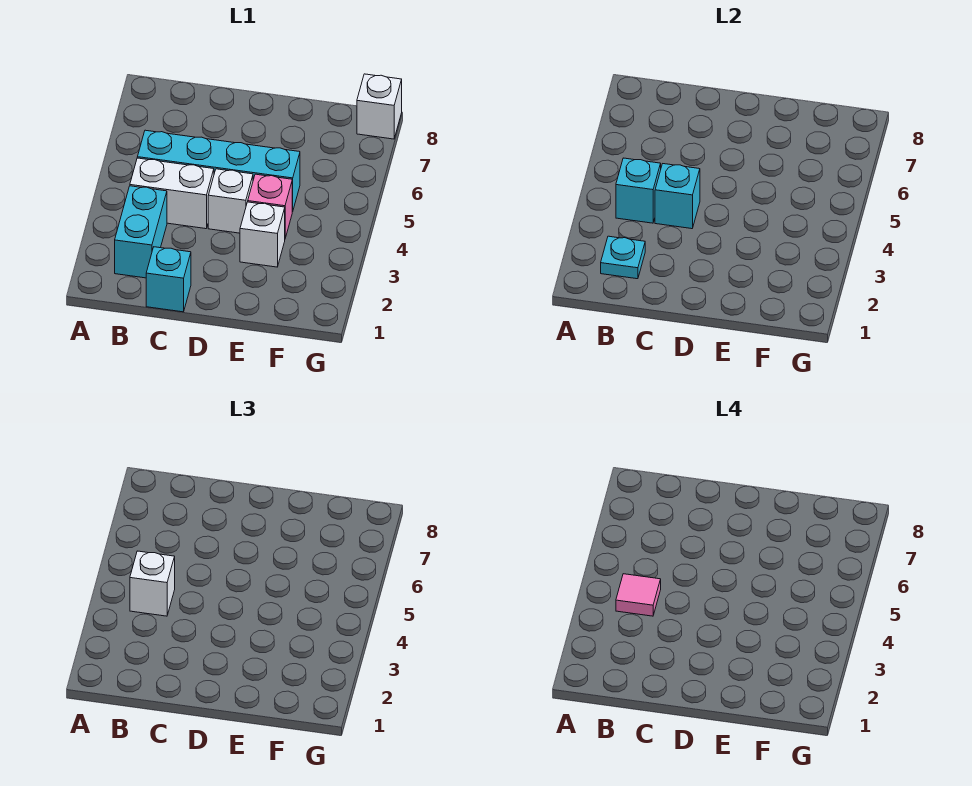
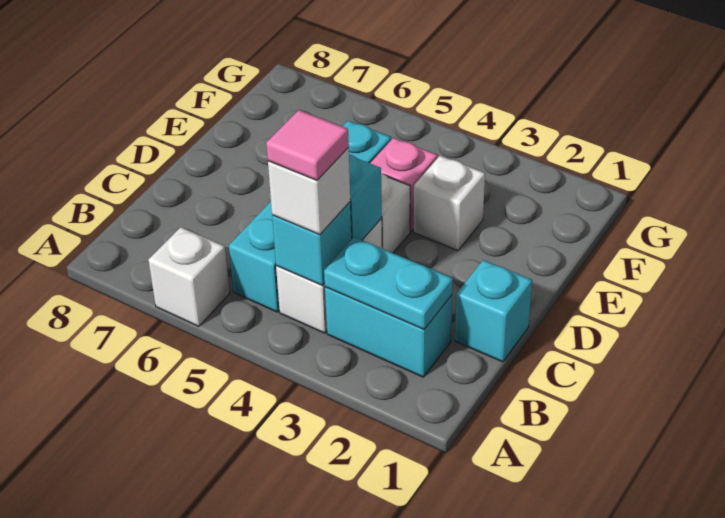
cyan plate B2 level 2 -> cyan plate B2:B3 level 2
white brick G8 level 1 -> white brick A6 level 1

